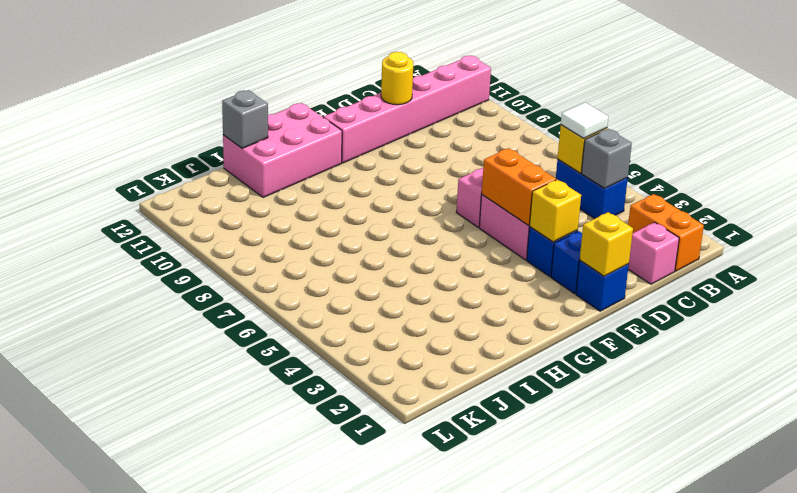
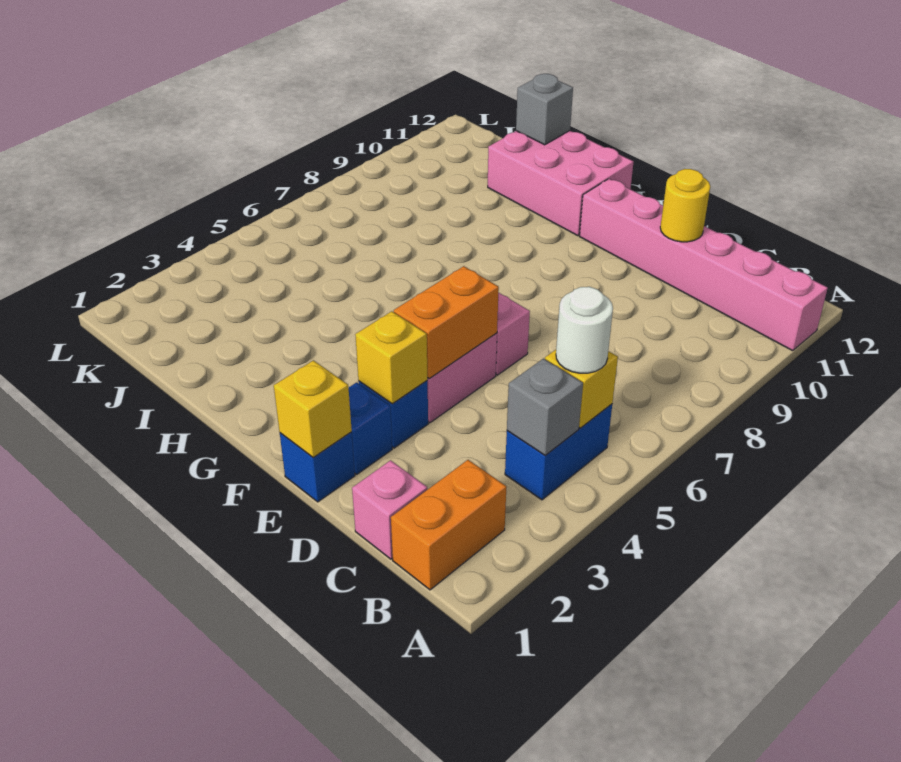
white tile B5 level 3 -> white round brick B5 level 3

